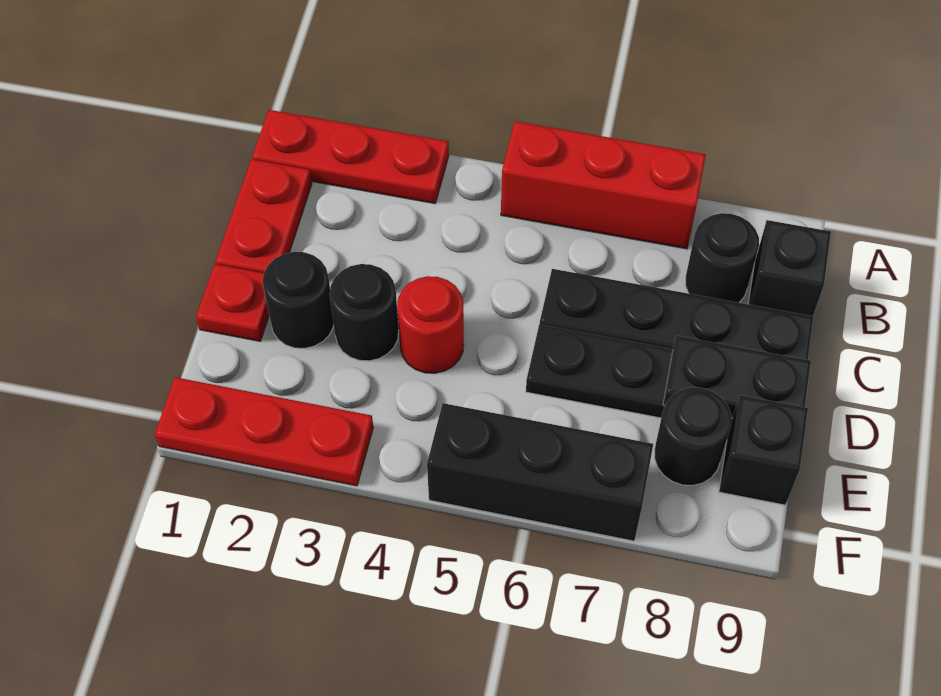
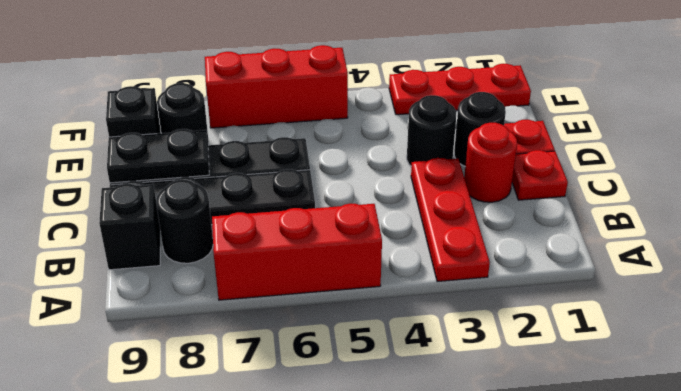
red plate A1:A3 level 1 -> red plate A3:C3 level 1
red plate B1:C1 level 1 -> red plate C1 level 1
red round brick D4 level 1 -> red round brick C2 level 1
black brick F5:F7 level 1 -> red brick F5:F7 level 1

